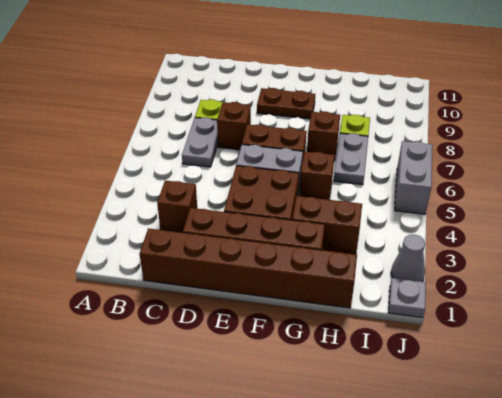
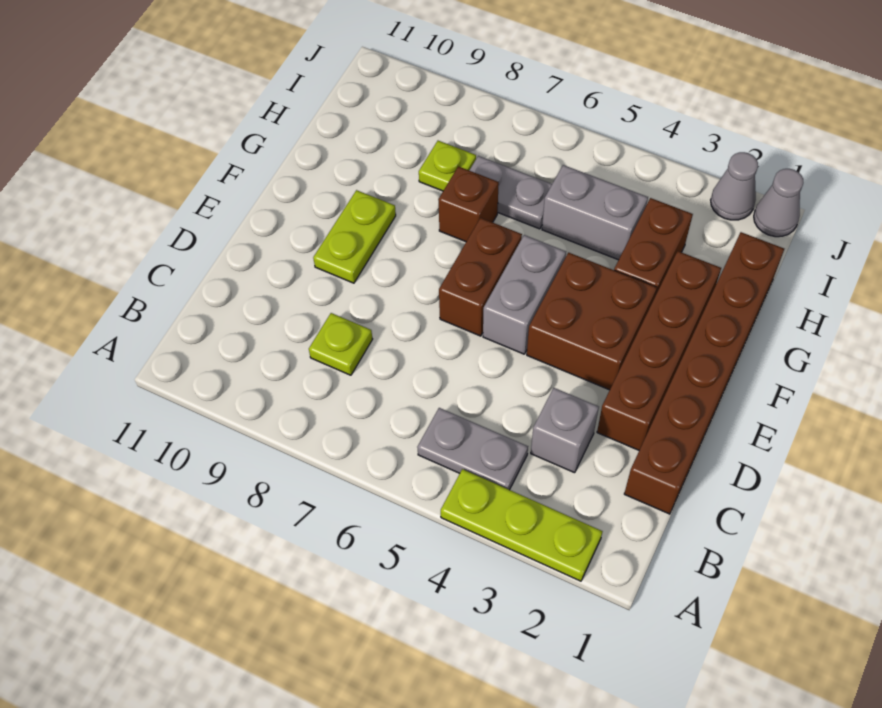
none -> lime plate A2:A4 level 1
brown brick C3 level 1 -> grey brick C3 level 1
grey plate C6:C7 level 1 -> grey plate B4:B5 level 1
brown brick D7 level 1 -> none
brown plate E9:F9 level 1 -> lime plate E9:F9 level 1
brown brick G5 level 1 -> none
grey plate J1 level 1 -> grey cone J1 level 1
grey brick J5:J6 level 1 -> grey brick H4:H5 level 1

